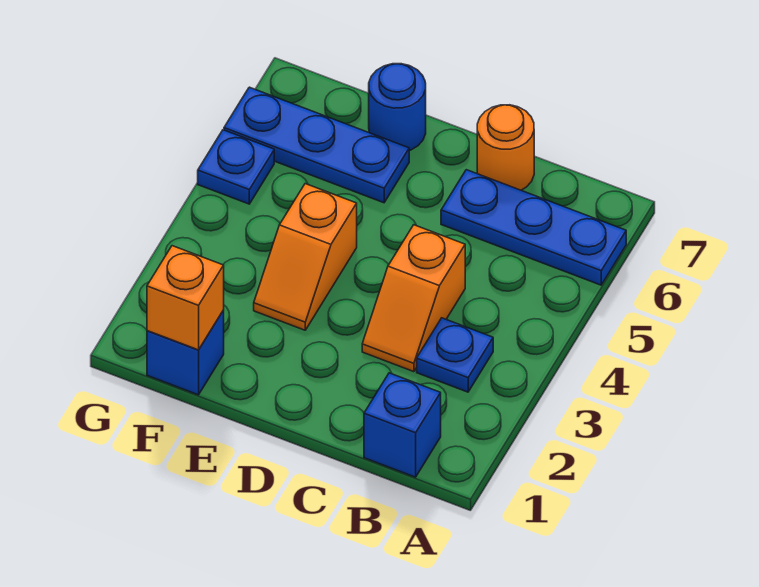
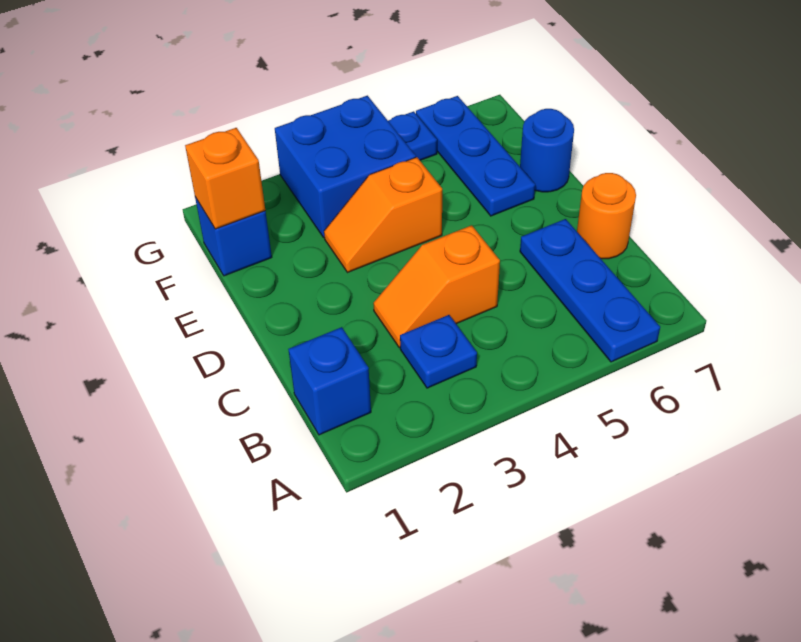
none -> blue brick F3:G4 level 1

